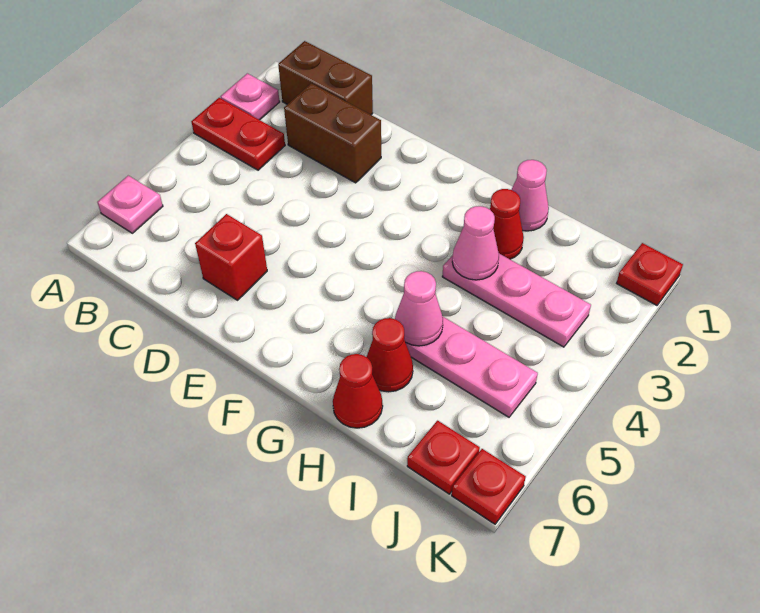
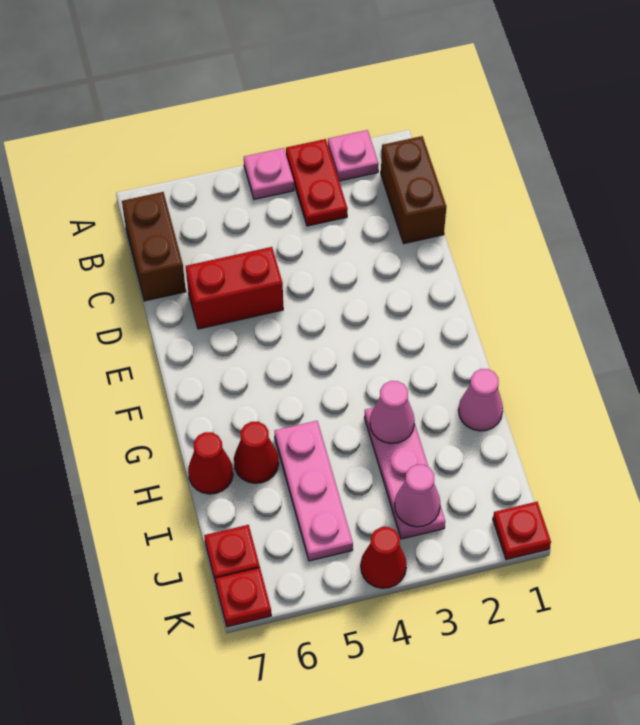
pink plate A6 level 1 -> pink plate A4 level 1
brown brick C2:D2 level 1 -> brown brick B7:C7 level 1
red brick D6 level 1 -> red brick D5:D6 level 1
red cone H2 level 1 -> red cone K4 level 1
pink cone H5 level 2 -> pink cone J3 level 2

